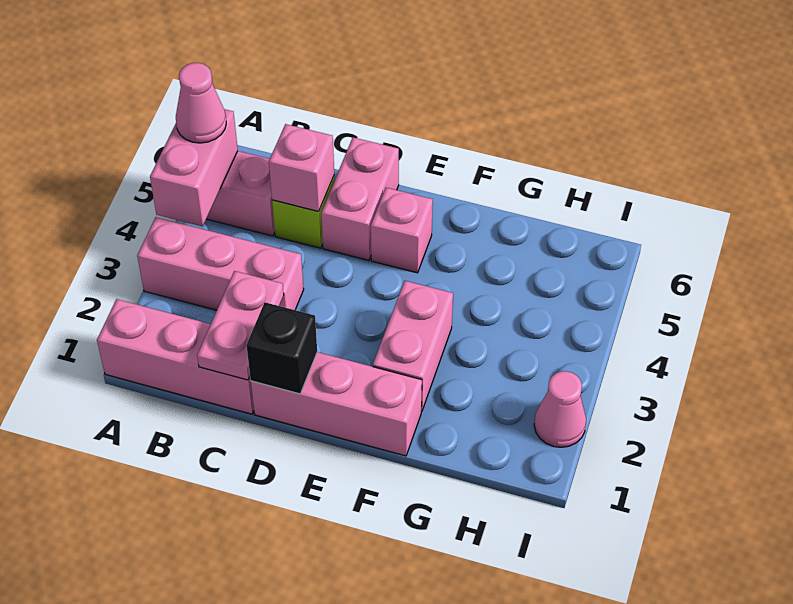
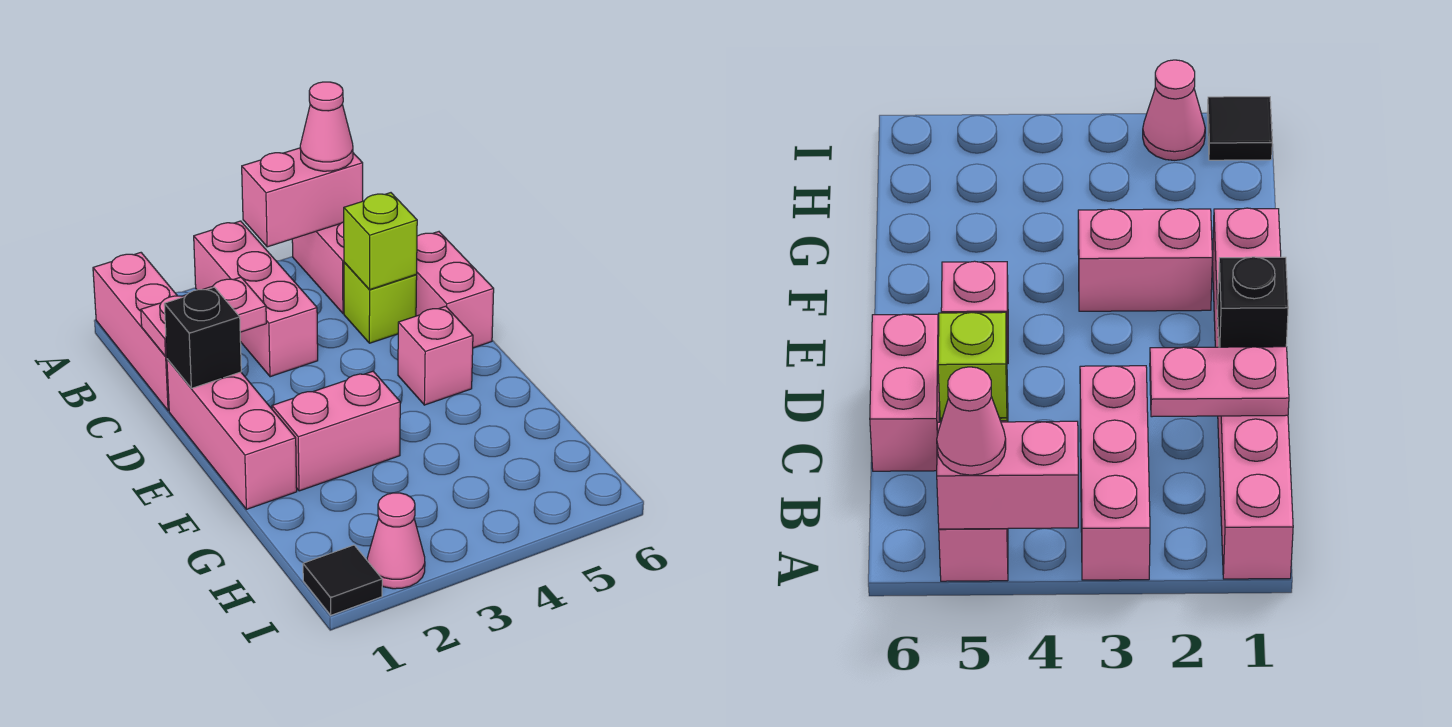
pink brick C5 level 2 -> lime brick C5 level 2
pink brick D5:D6 level 1 -> pink brick C6:D6 level 1
none -> black tile I1 level 1

